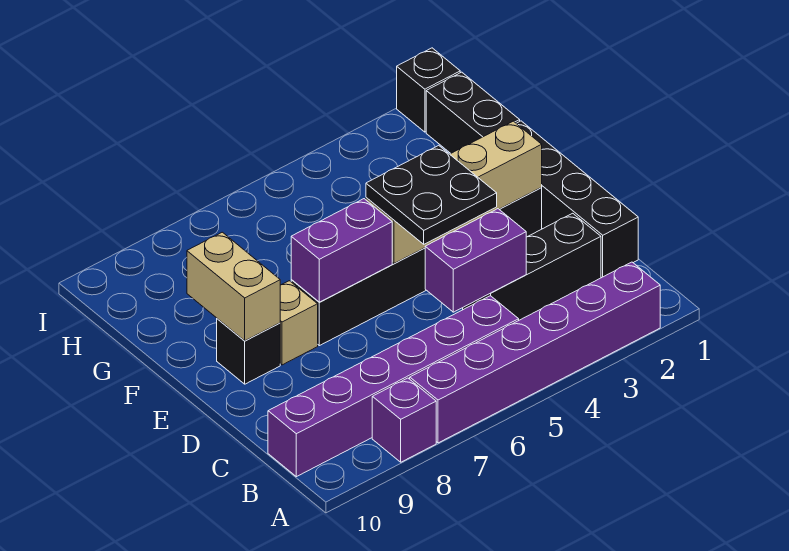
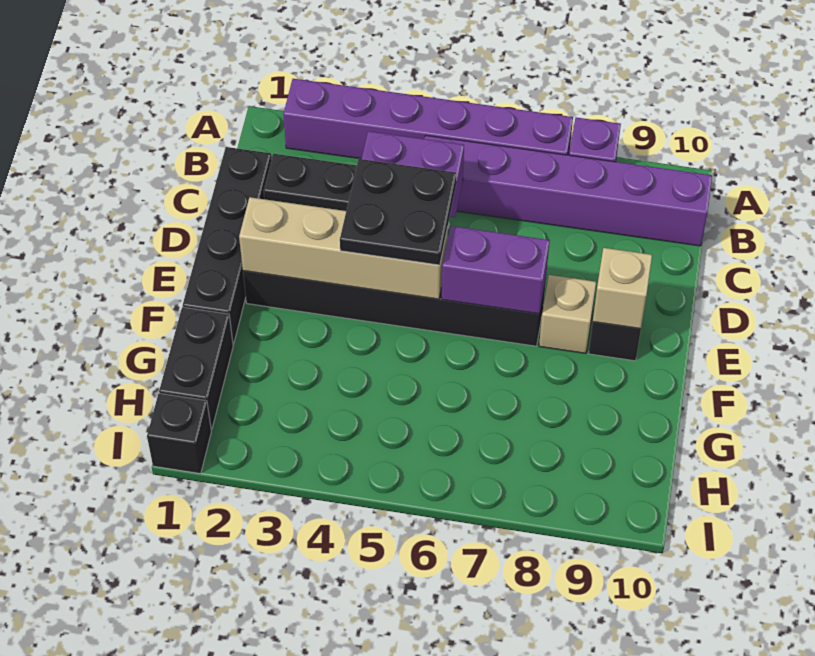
tan brick E9:F9 level 2 -> tan brick E9 level 2

